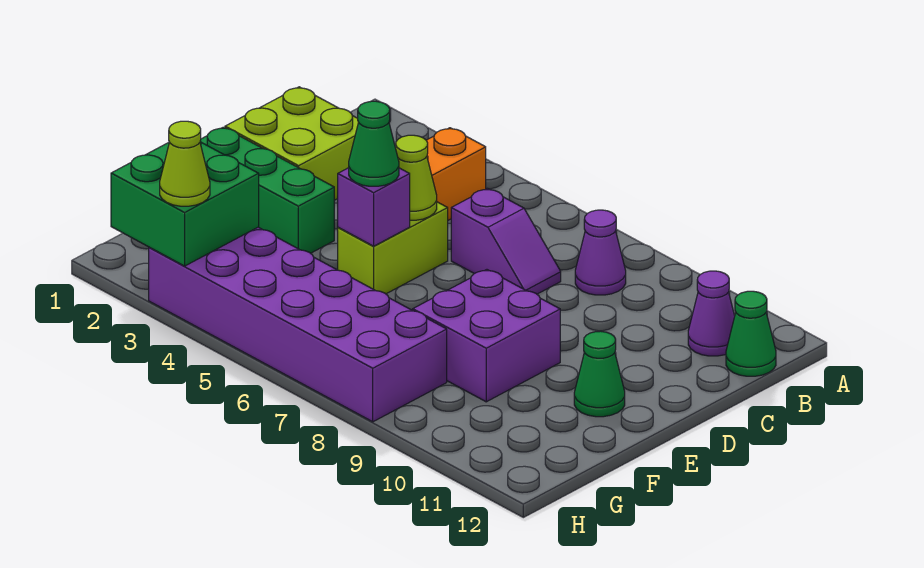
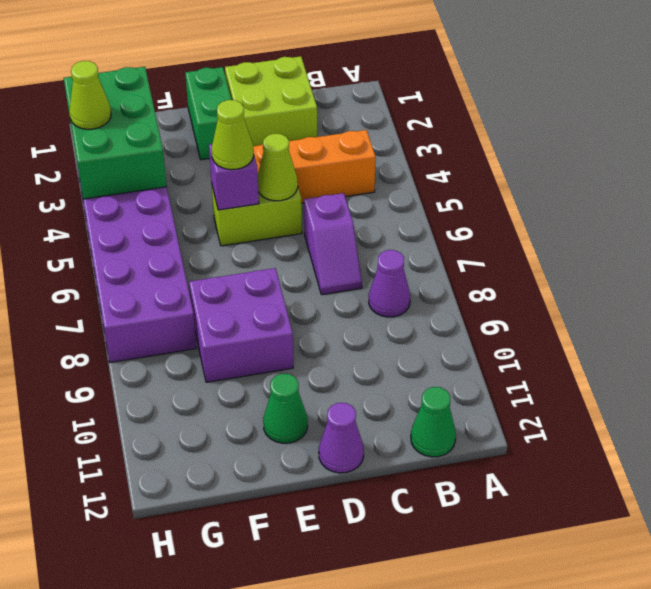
purple cone B11 level 1 -> purple cone D12 level 1
green brick E1:E3 level 1 -> green brick E1:E2 level 1
green cone E5 level 3 -> lime cone E5 level 3
green brick G2:H3 level 2 -> green brick G2:H4 level 2

